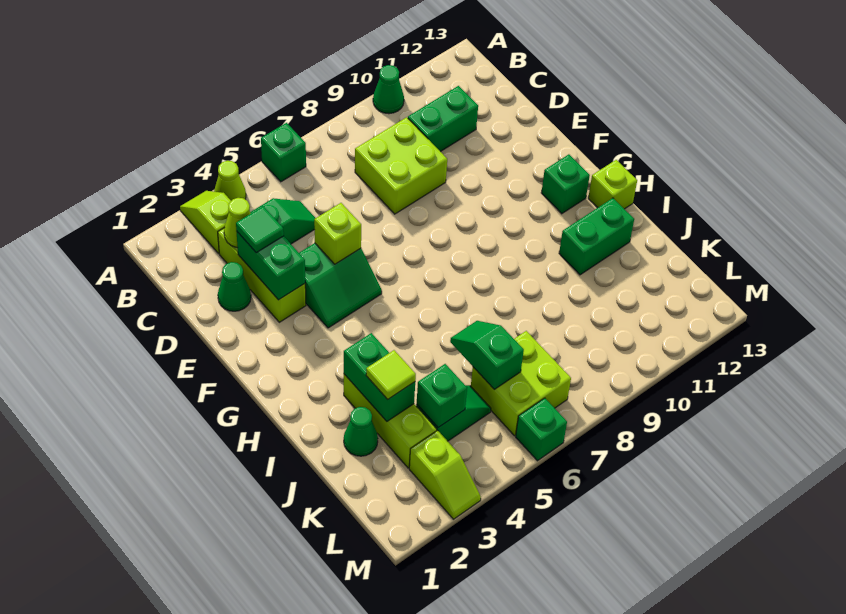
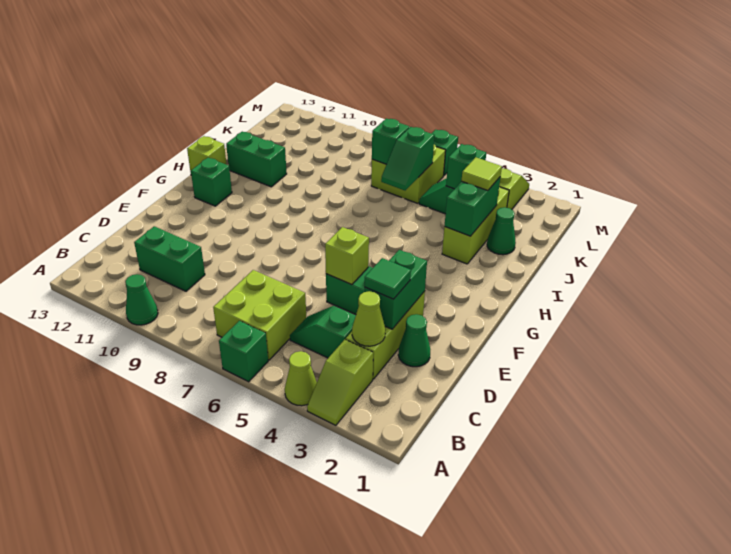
lime brick C8:D9 level 1 -> lime brick B6:C7 level 1
none -> green brick K7 level 2

